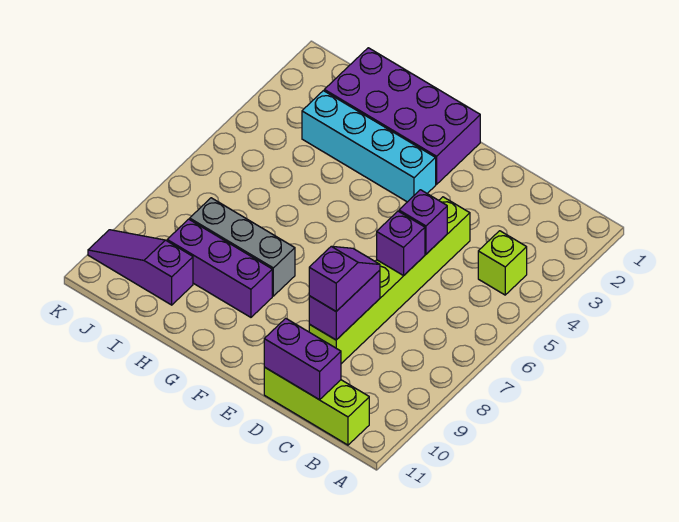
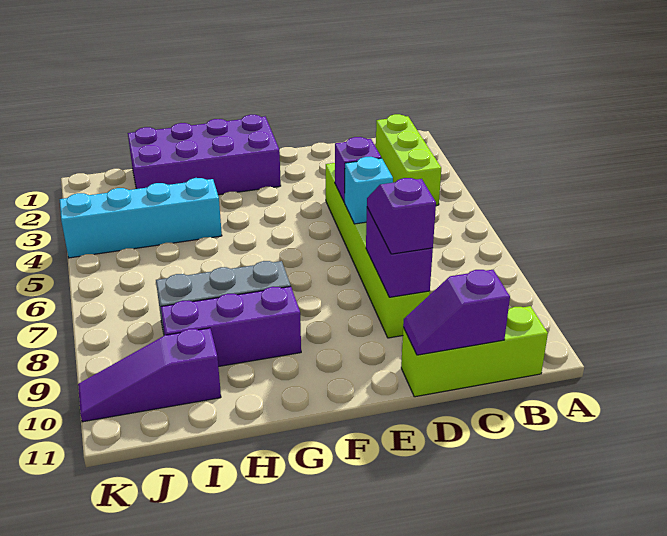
lime brick B4 level 1 -> lime brick B2:B4 level 1
purple brick C11:D11 level 2 -> purple slope C11:D11 level 2 top C
purple brick D6 level 2 -> cyan brick D6 level 2
cyan brick F3:I3 level 1 -> cyan brick H4:K4 level 1

